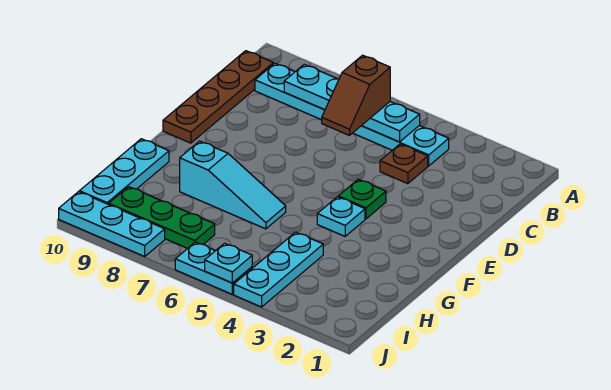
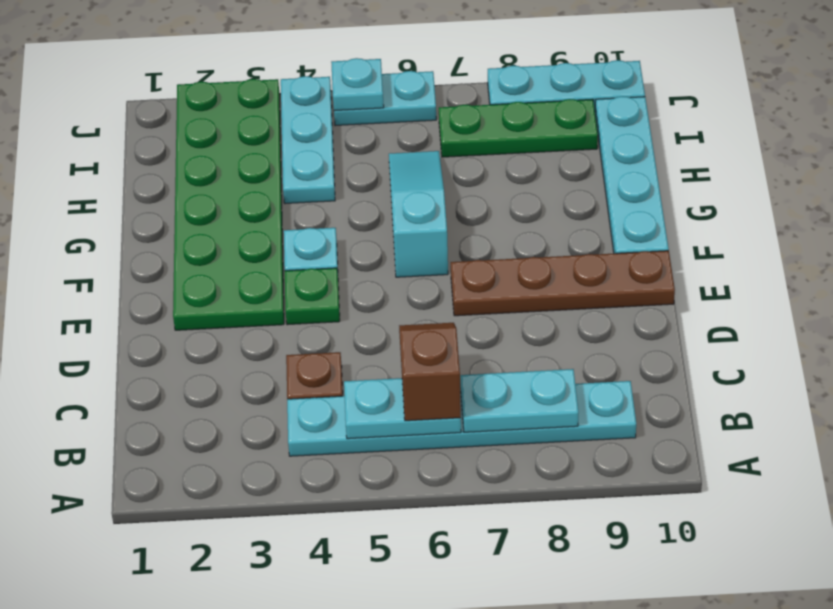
brown plate B10:E10 level 1 -> brown plate E7:E10 level 1
none -> green plate E2:J3 level 1
cyan slope G6:G8 level 1 top 8 -> cyan slope F6:H6 level 1 top F
cyan plate G10:I10 level 1 -> cyan plate F10:I10 level 1

